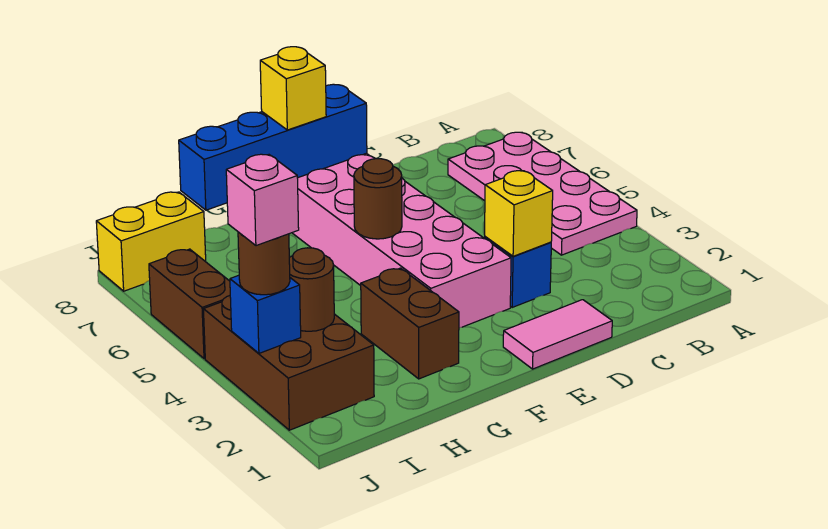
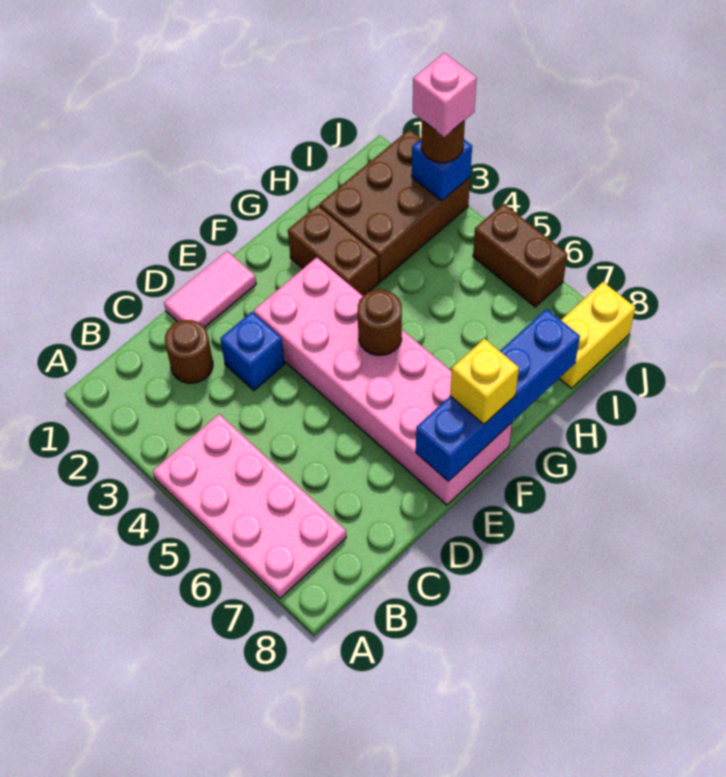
yellow brick D3 level 2 -> none
brown brick I2:J4 level 1 -> brown brick H2:J3 level 1
brown round brick I3 level 2 -> brown round brick C2 level 1

